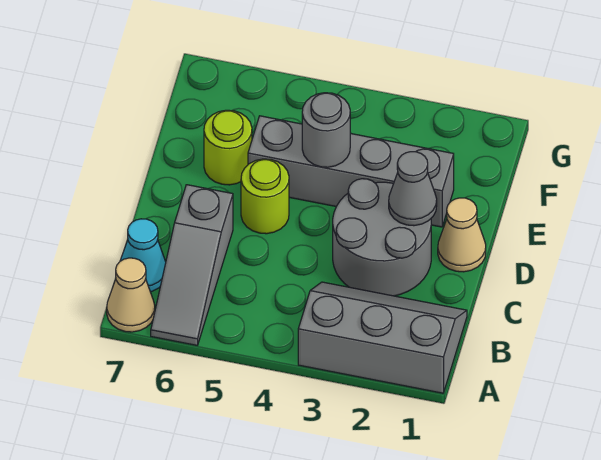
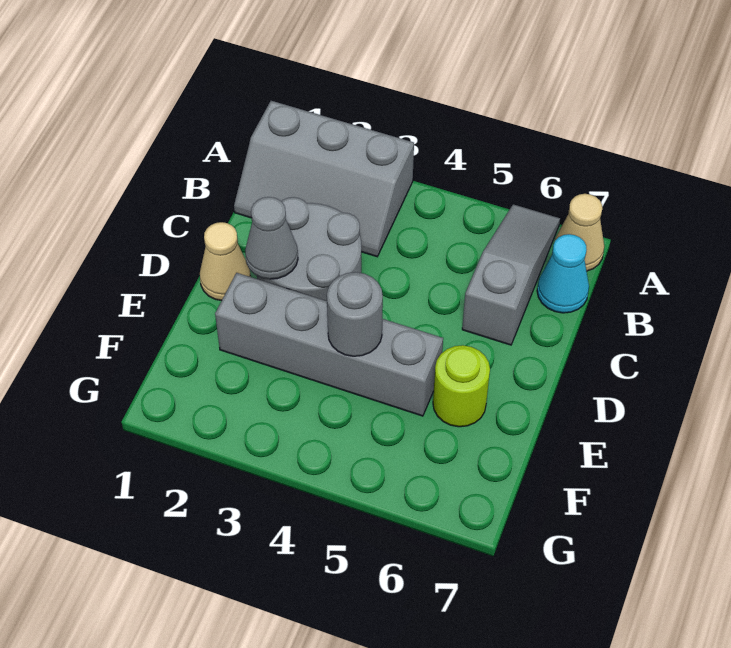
lime round brick D5 level 1 -> none

